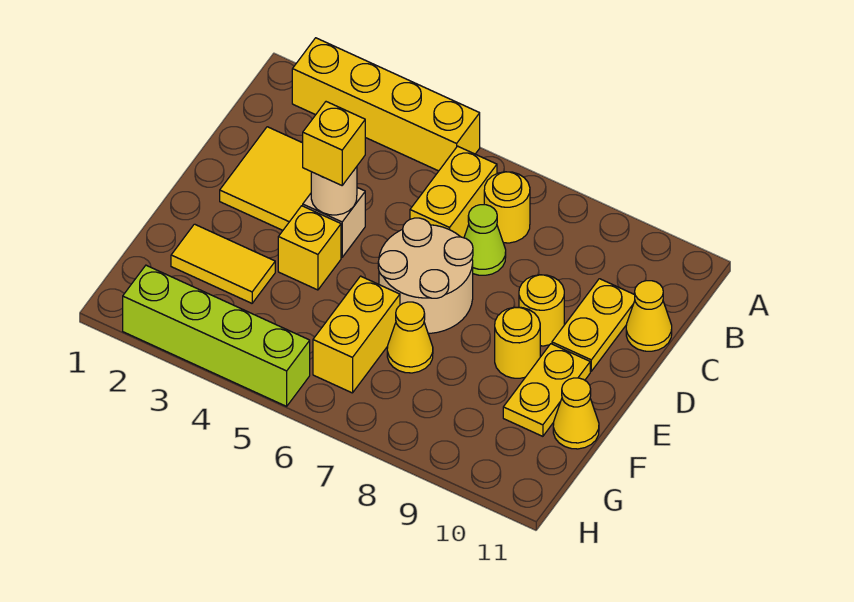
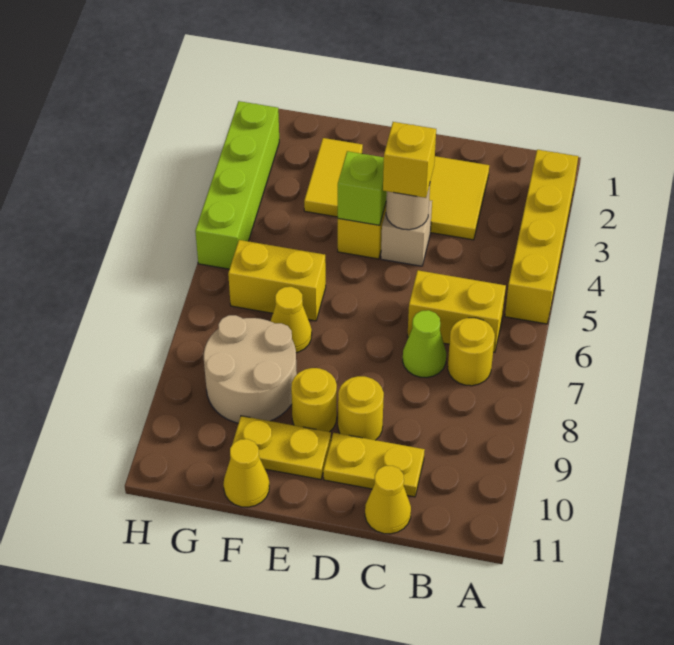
tan round brick D6:E7 level 1 -> tan round brick F8:G9 level 1
none -> lime brick E4 level 2

